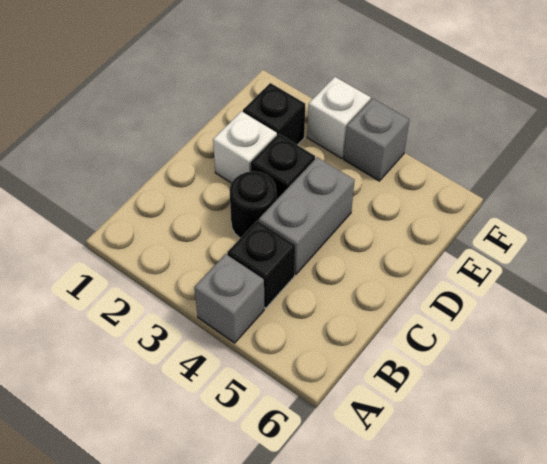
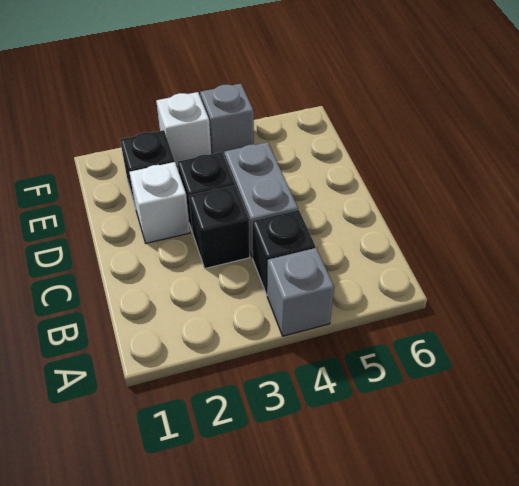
black round brick C3 level 1 -> black brick C3 level 1

